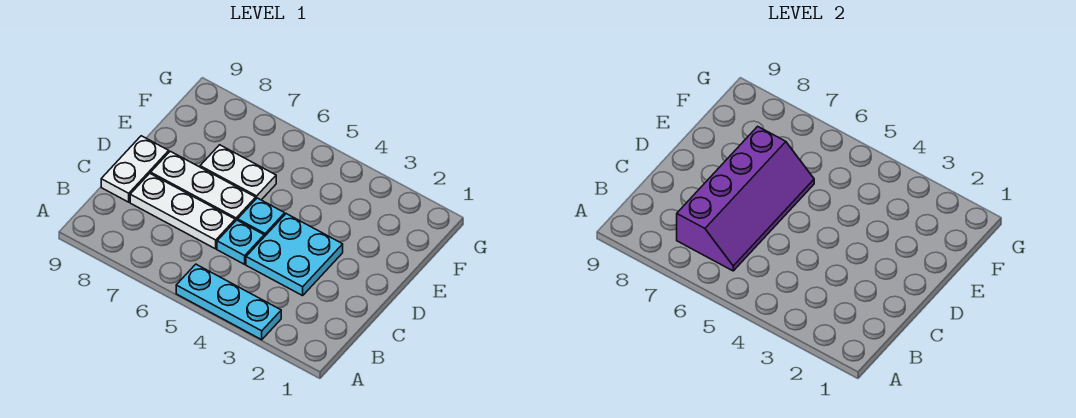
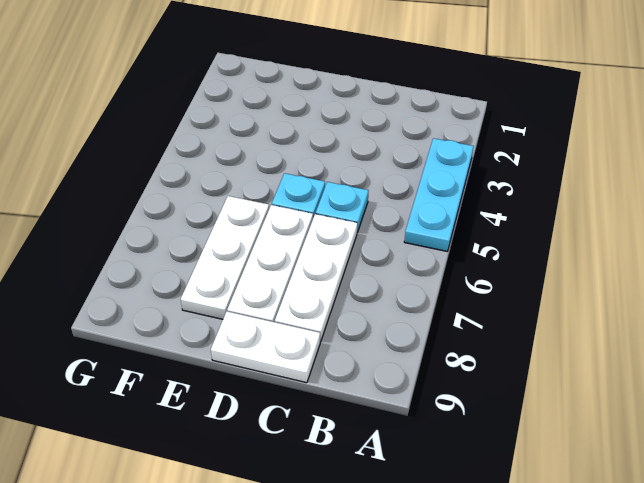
purple slope B6:E7 level 2 top 7 -> none
cyan plate C3:D4 level 1 -> none
white plate E6:E7 level 1 -> white plate E6:E8 level 1

